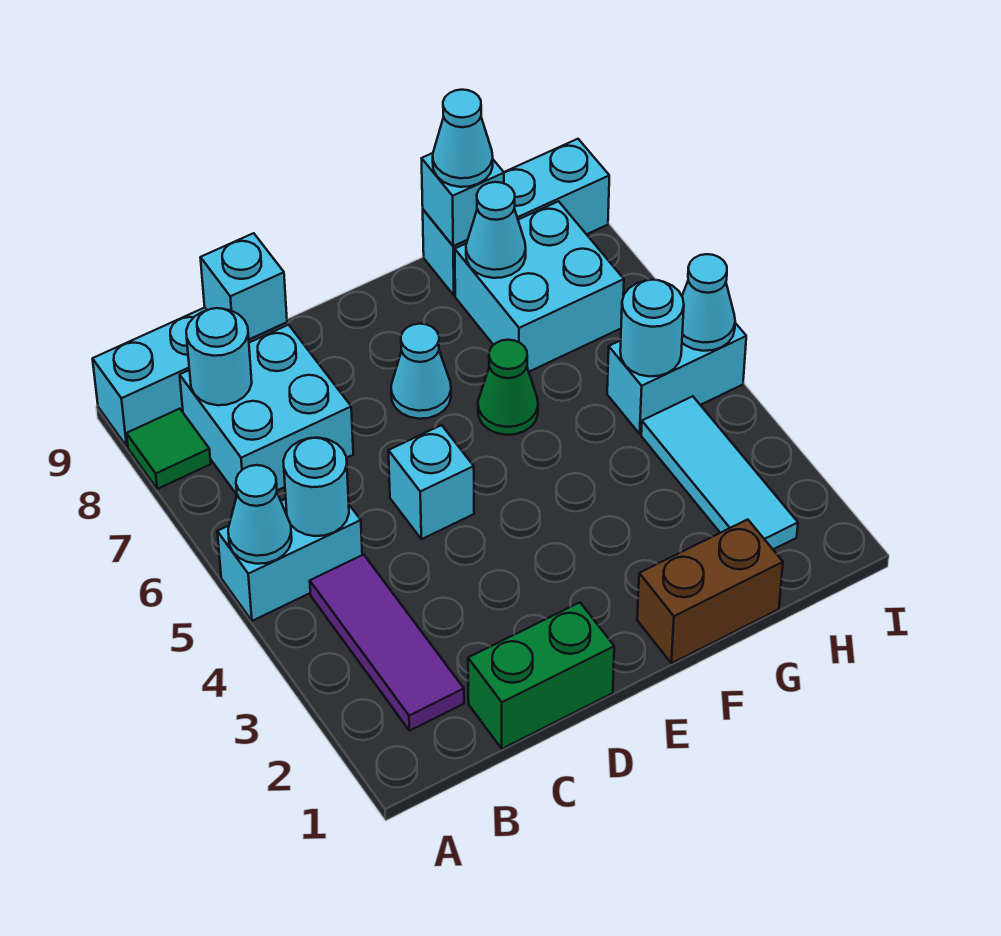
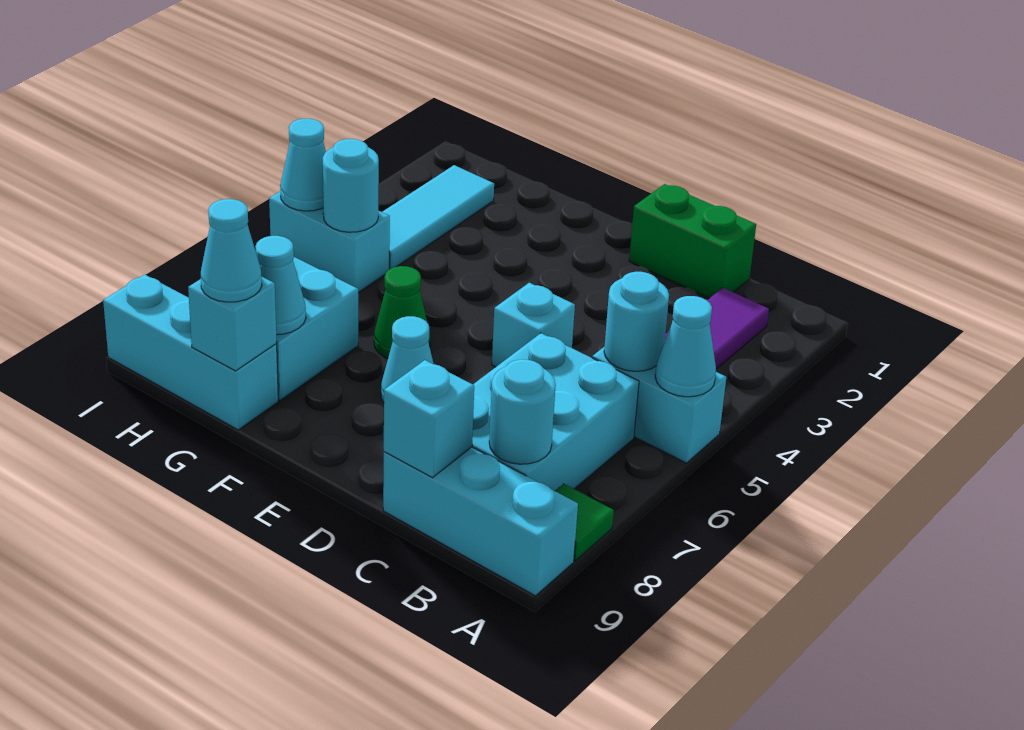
cyan brick B7:C8 level 1 -> cyan brick B6:C8 level 1
brown brick F1:G1 level 1 -> none

